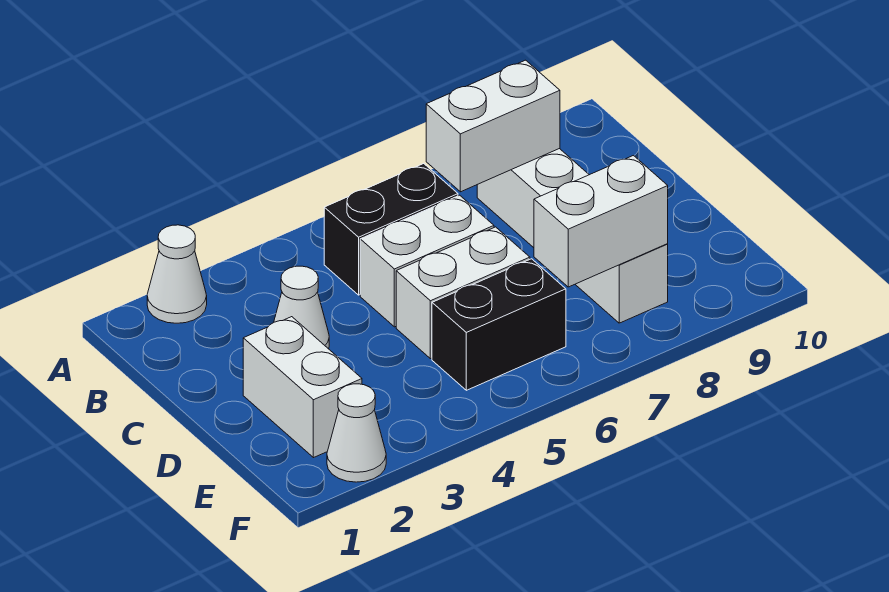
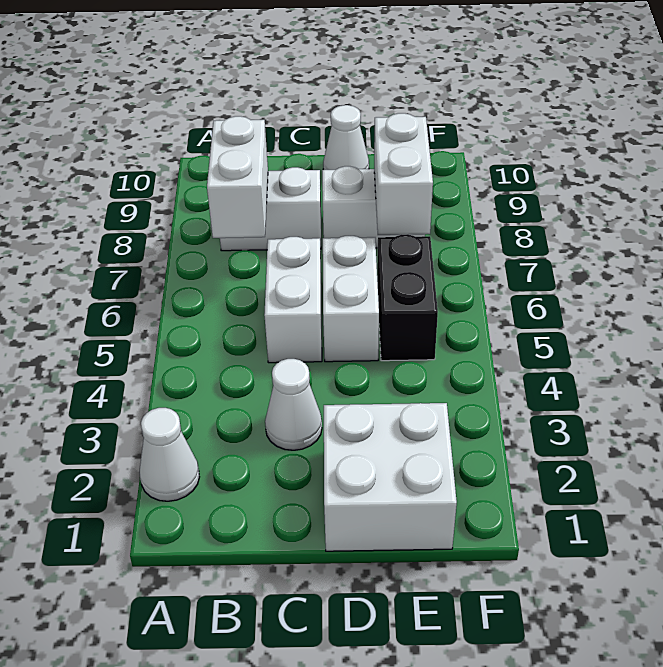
black brick B5:B6 level 1 -> none
white brick D2:E2 level 1 -> white brick D1:E2 level 1
white cone F2 level 1 -> white cone D10 level 1

